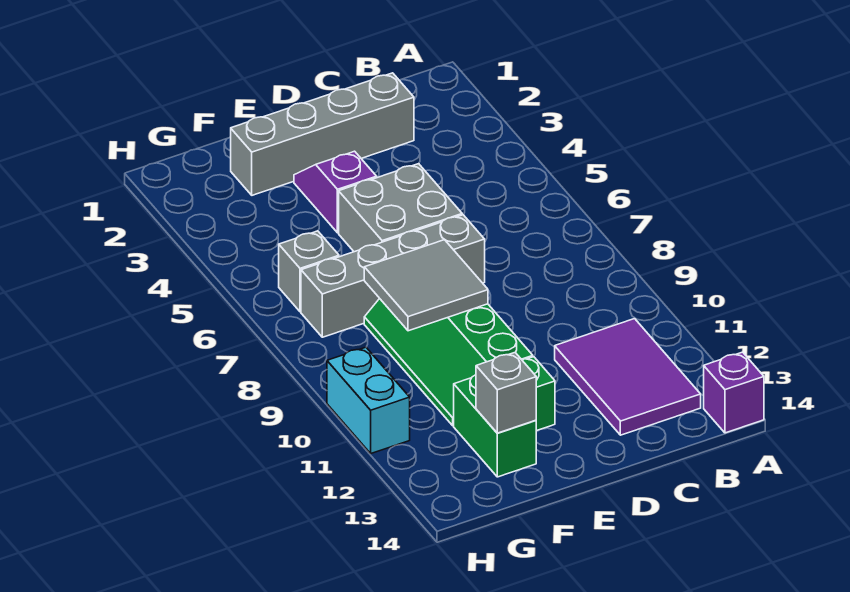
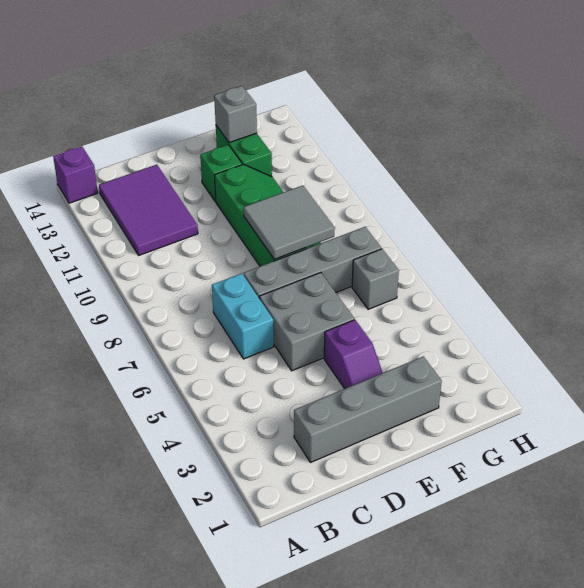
cyan brick H10:H11 level 1 -> cyan brick C6:C7 level 1

